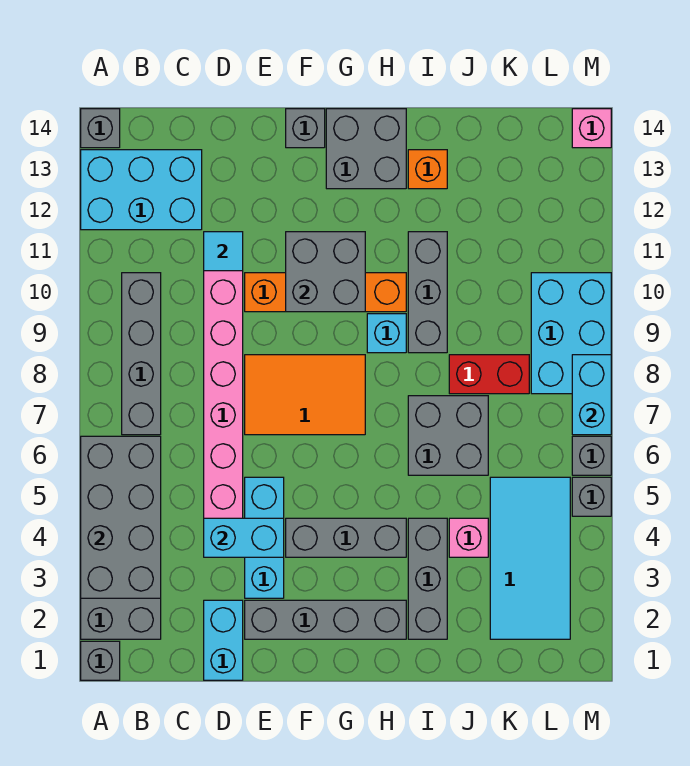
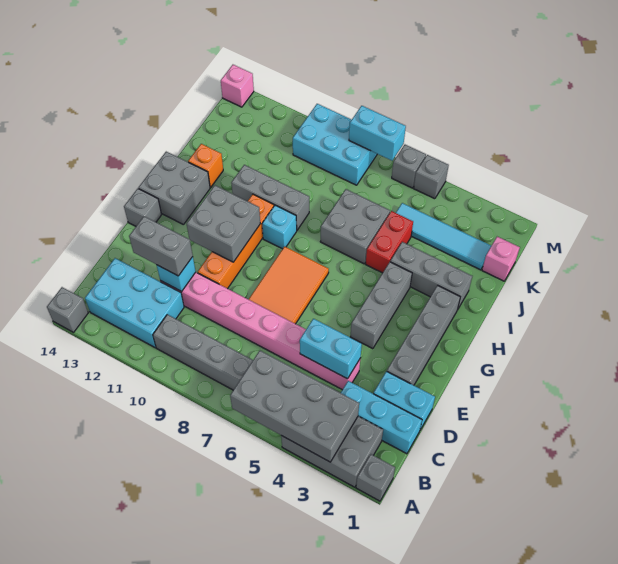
cyan brick A12:C13 level 1 -> cyan brick B11:C13 level 1
cyan brick D4:E4 level 2 -> cyan brick D4:D5 level 2
cyan tile D11 level 2 -> cyan brick D11 level 2
none -> grey brick D11:D12 level 3
cyan brick E3:E5 level 1 -> cyan brick C1:C3 level 1
pink brick J4 level 1 -> pink brick K1 level 1
red brick J8:K8 level 1 -> red brick I5:J5 level 1
cyan tile K2:L5 level 1 -> cyan tile K2:K5 level 1

